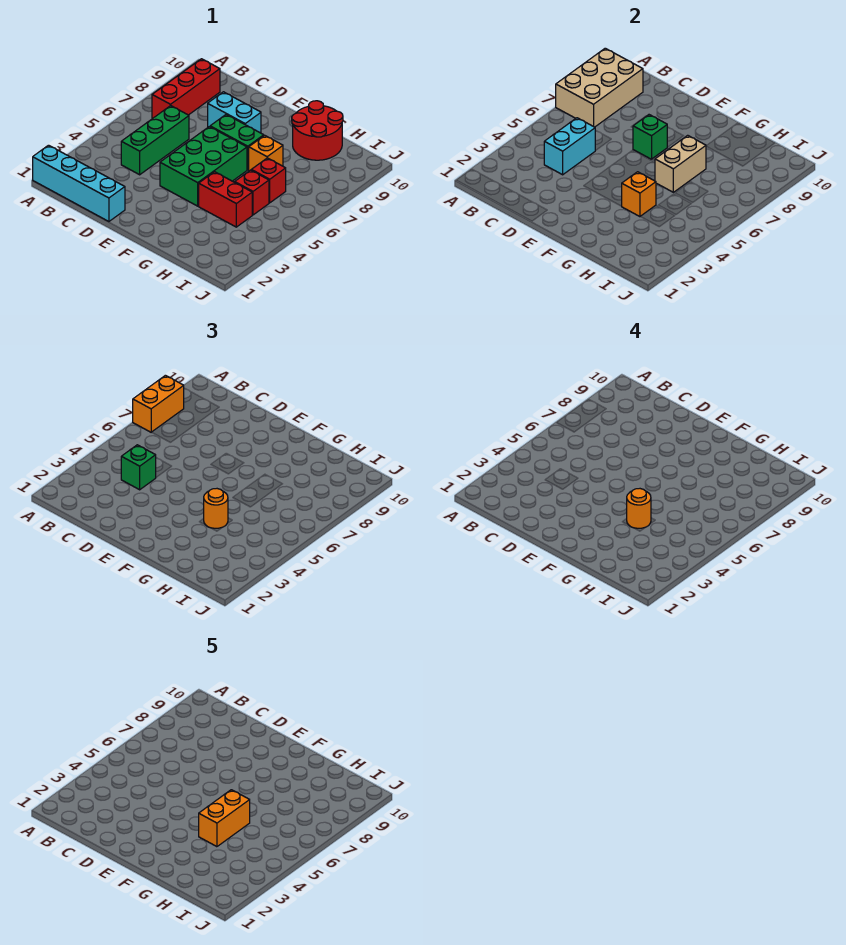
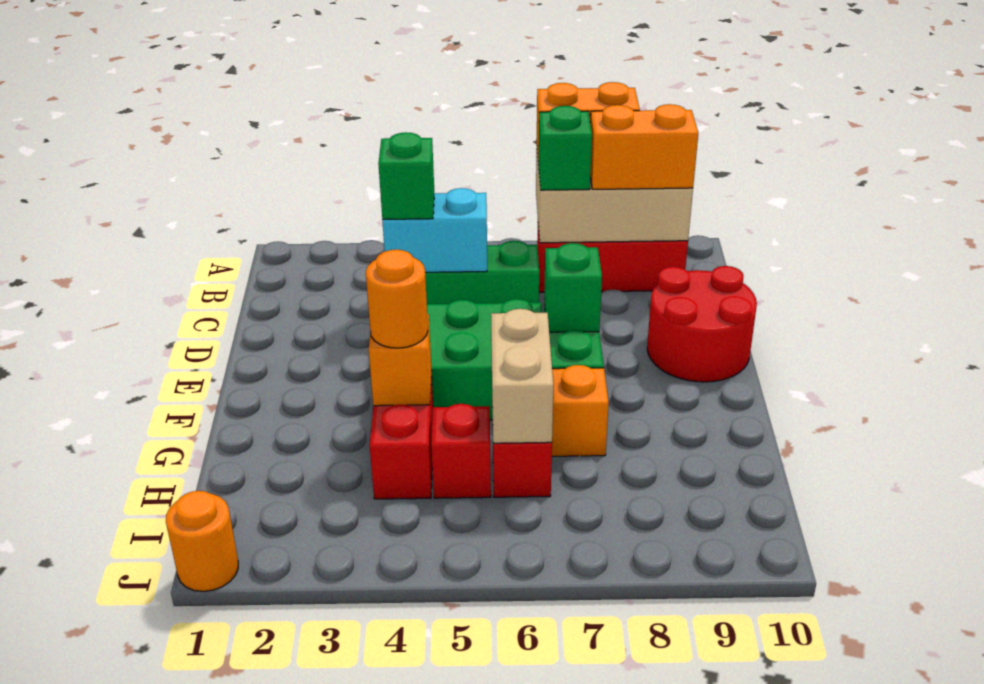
cyan brick A1:D1 level 1 -> none
none -> green brick B7 level 3
cyan brick D8:E8 level 1 -> none
orange round brick G4 level 4 -> orange round brick J1 level 1
orange brick G4:G5 level 5 -> orange brick B8:B9 level 3
tan brick G6:G7 level 2 -> tan brick G6:H6 level 2
red round brick G9:H10 level 1 -> red round brick D9:E10 level 1

